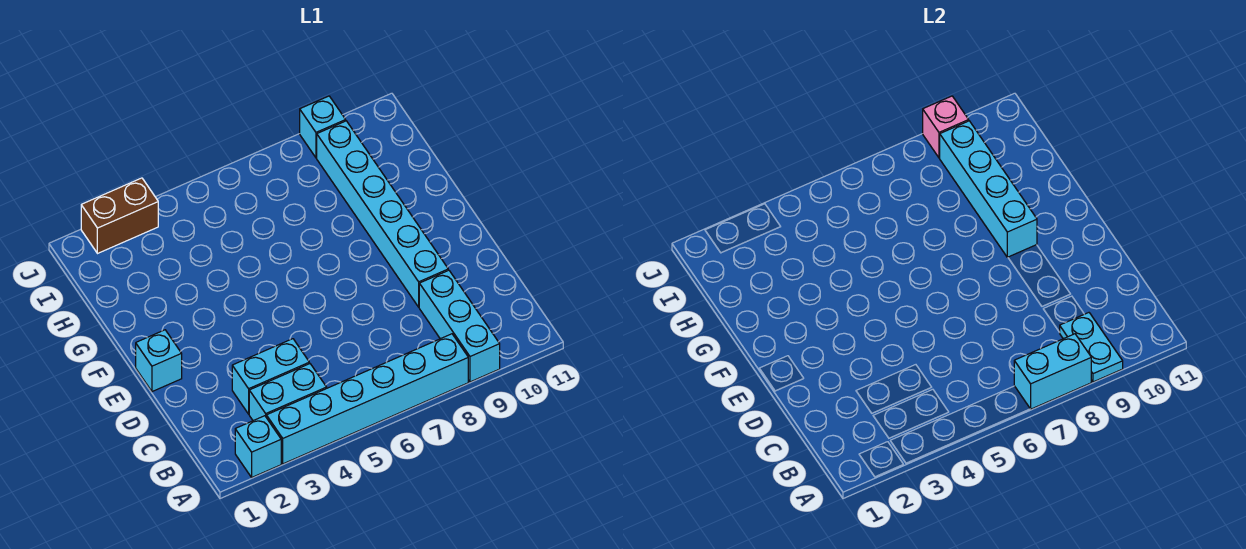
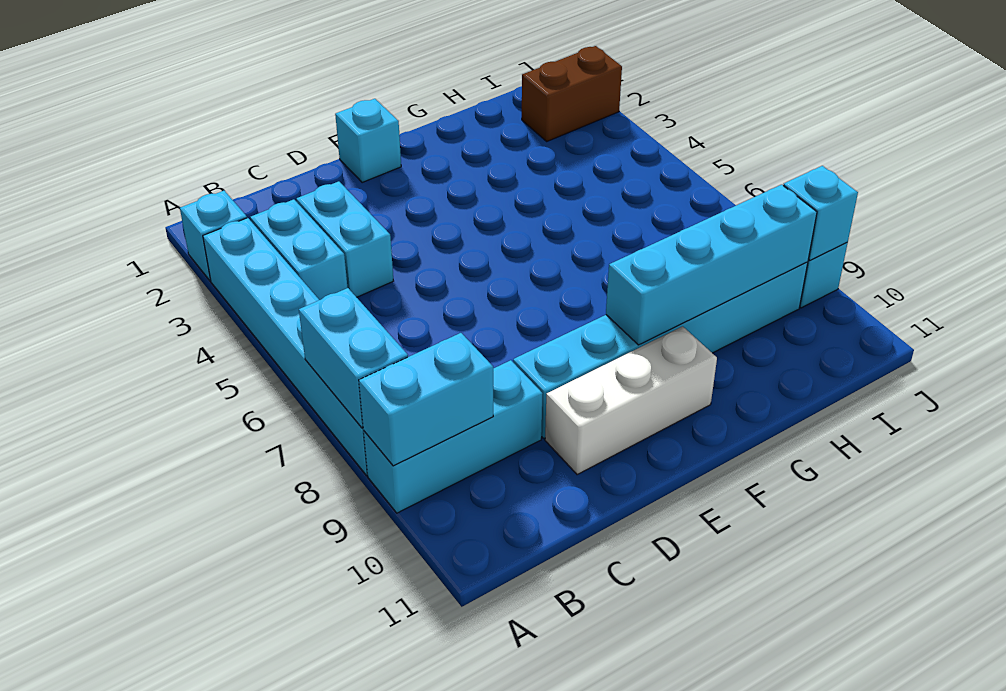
cyan plate A9:B9 level 2 -> cyan brick A9:B9 level 2
none -> white brick D10:F10 level 1
brown brick J2:J3 level 1 -> brown brick I2:J2 level 1
pink brick J9 level 2 -> cyan brick J9 level 2

